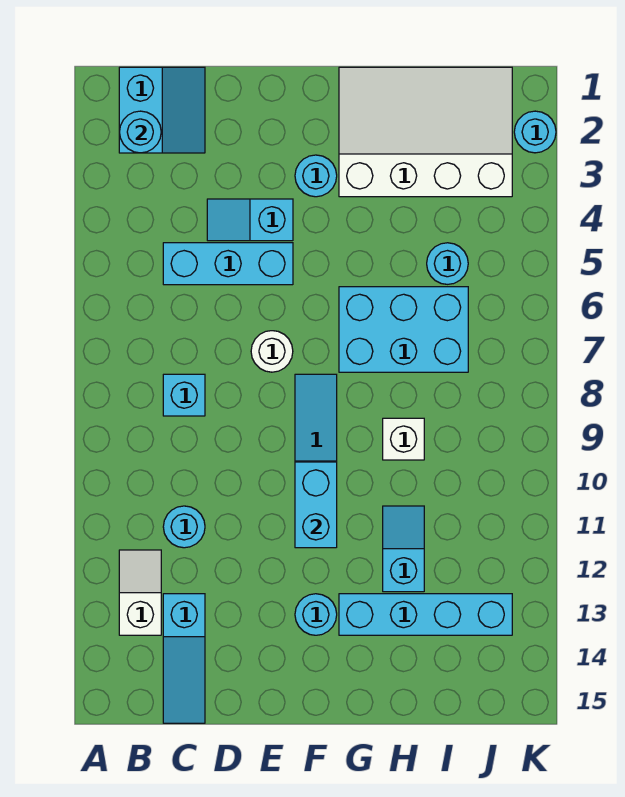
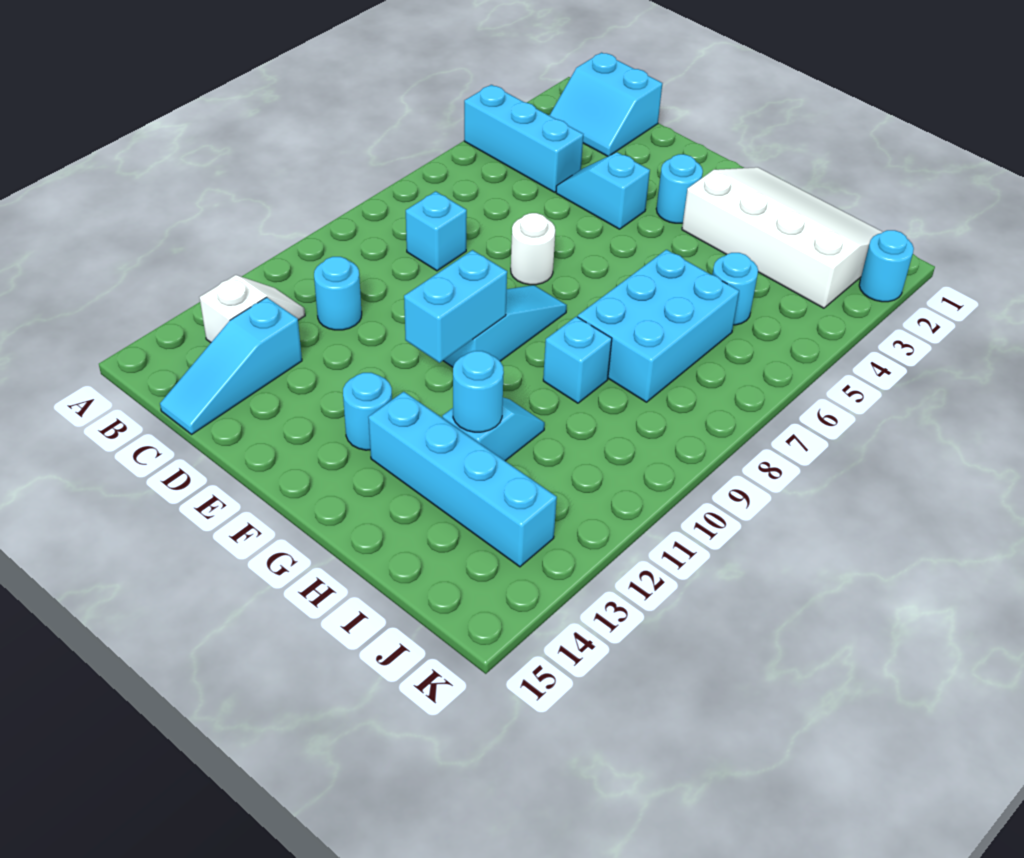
cyan slope B1:C2 level 1 top B -> cyan slope B1:C2 level 1 top 1
cyan round brick B2 level 2 -> cyan round brick H12 level 2
cyan brick C5:E5 level 1 -> cyan brick A4:C4 level 1
cyan brick G6:I7 level 1 -> cyan brick H6:I8 level 1
white brick H9 level 1 -> cyan brick H9 level 1

